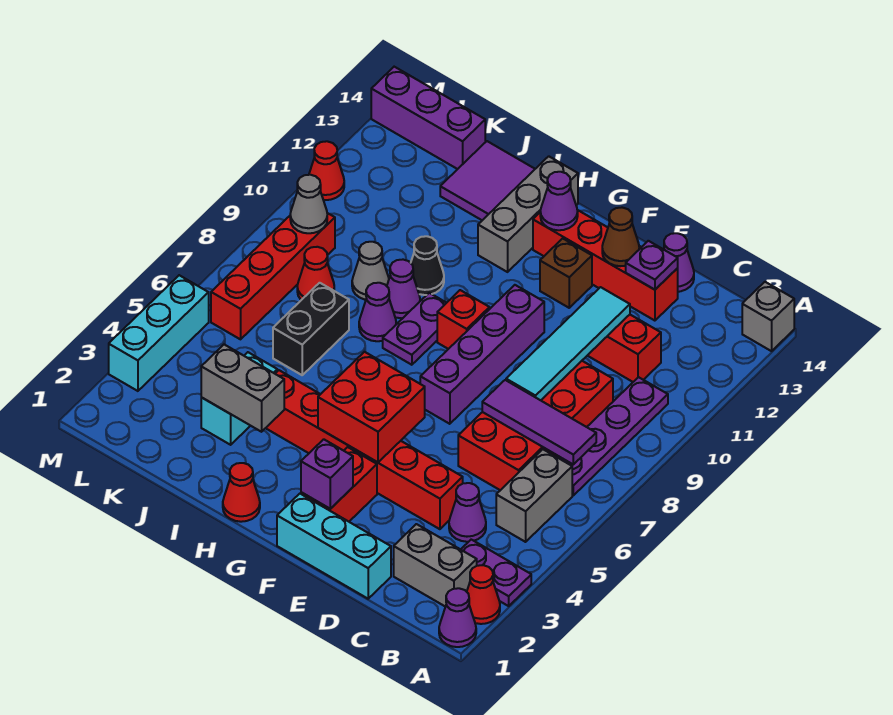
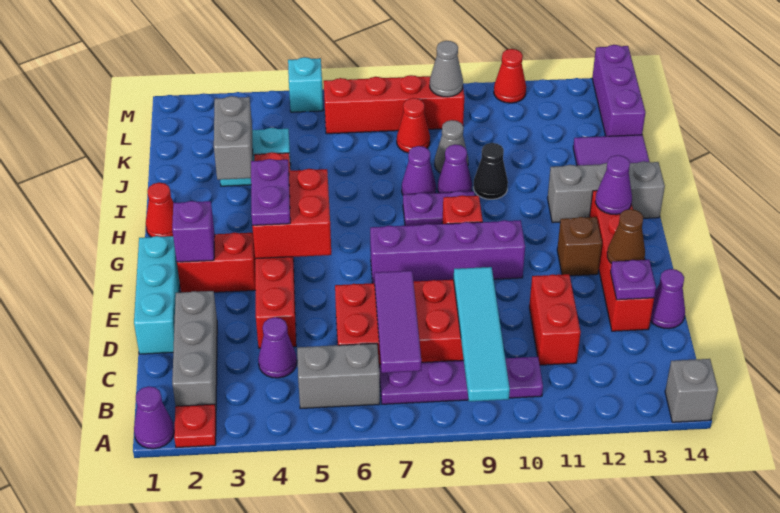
red cone A2 level 1 -> red plate A2 level 1
purple plate A3:B3 level 1 -> purple plate F4:G4 level 3
grey brick B2:C2 level 1 -> grey brick B2:D2 level 1
cyan tile D8:D11 level 2 -> cyan tile A9:D9 level 2
black brick J6:J7 level 1 -> none
cyan brick M3:M5 level 1 -> cyan brick M5 level 1

